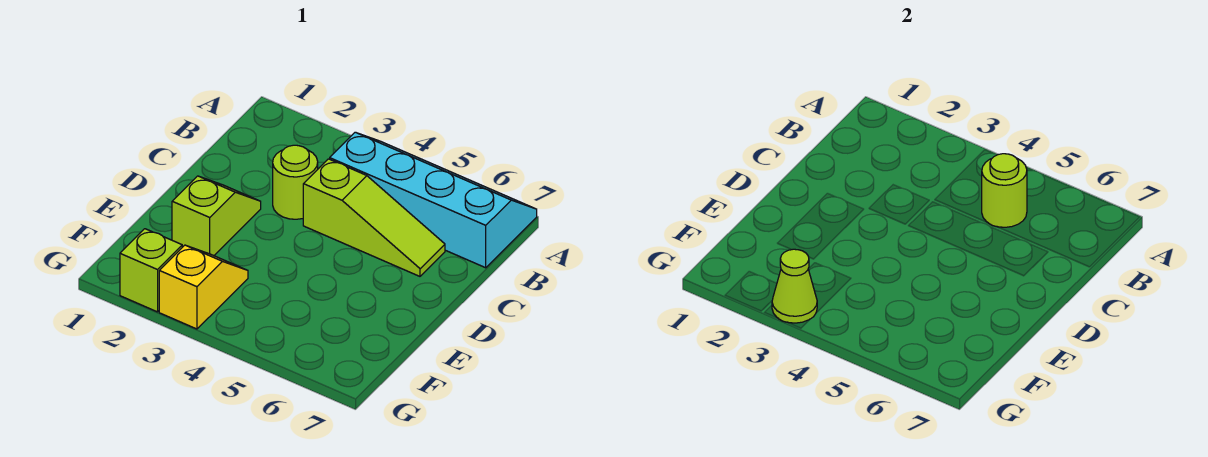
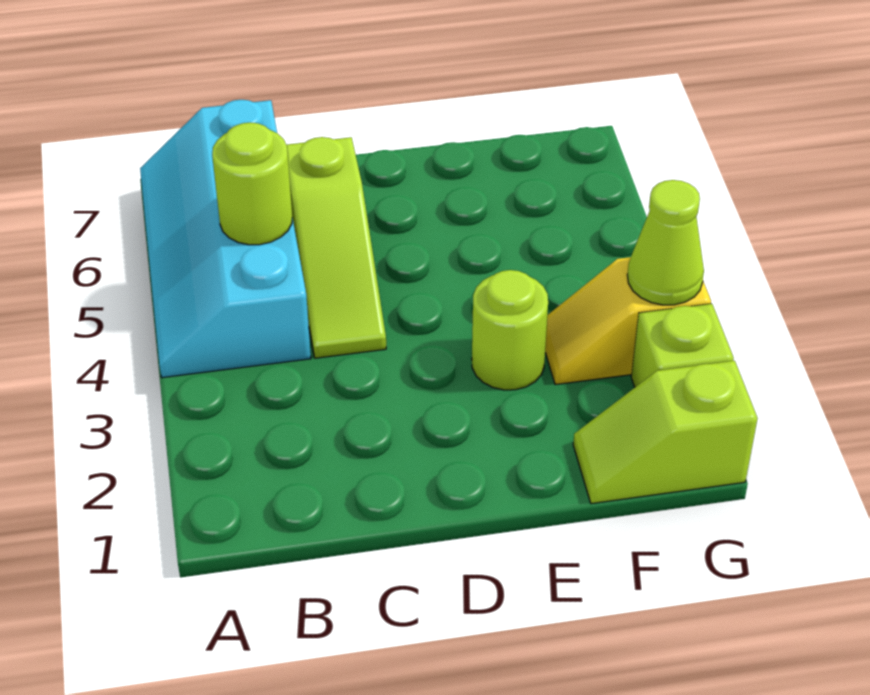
lime round brick C3 level 1 -> lime round brick E3 level 1
lime slope C4:C6 level 1 top 4 -> lime slope C4:C6 level 1 top 6
lime slope D2:E2 level 1 top E -> lime slope F1:G1 level 1 top G

